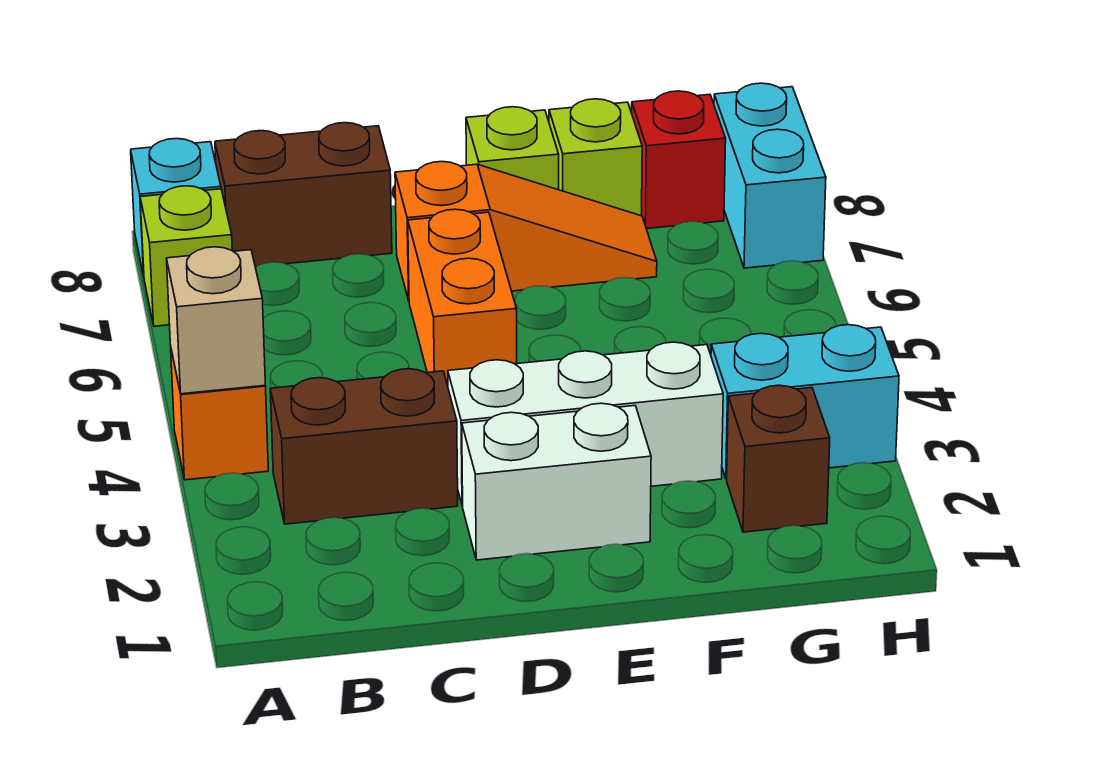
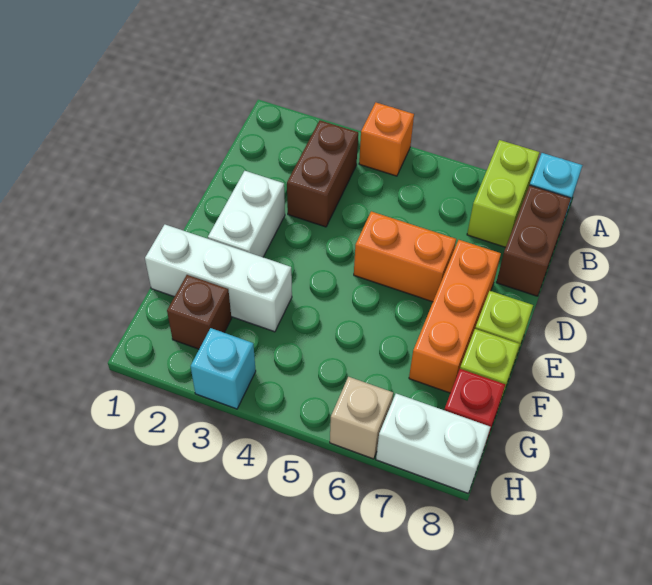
tan brick A4 level 2 -> tan brick H6 level 1
lime brick A7 level 1 -> lime brick A7:B7 level 1
white brick D3:F3 level 1 -> white brick F1:F3 level 1
orange slope D7:F7 level 1 top D -> orange brick D7:F7 level 1
cyan brick G3:H3 level 1 -> cyan brick H3 level 1
cyan brick H7:H8 level 1 -> white brick H7:H8 level 1

